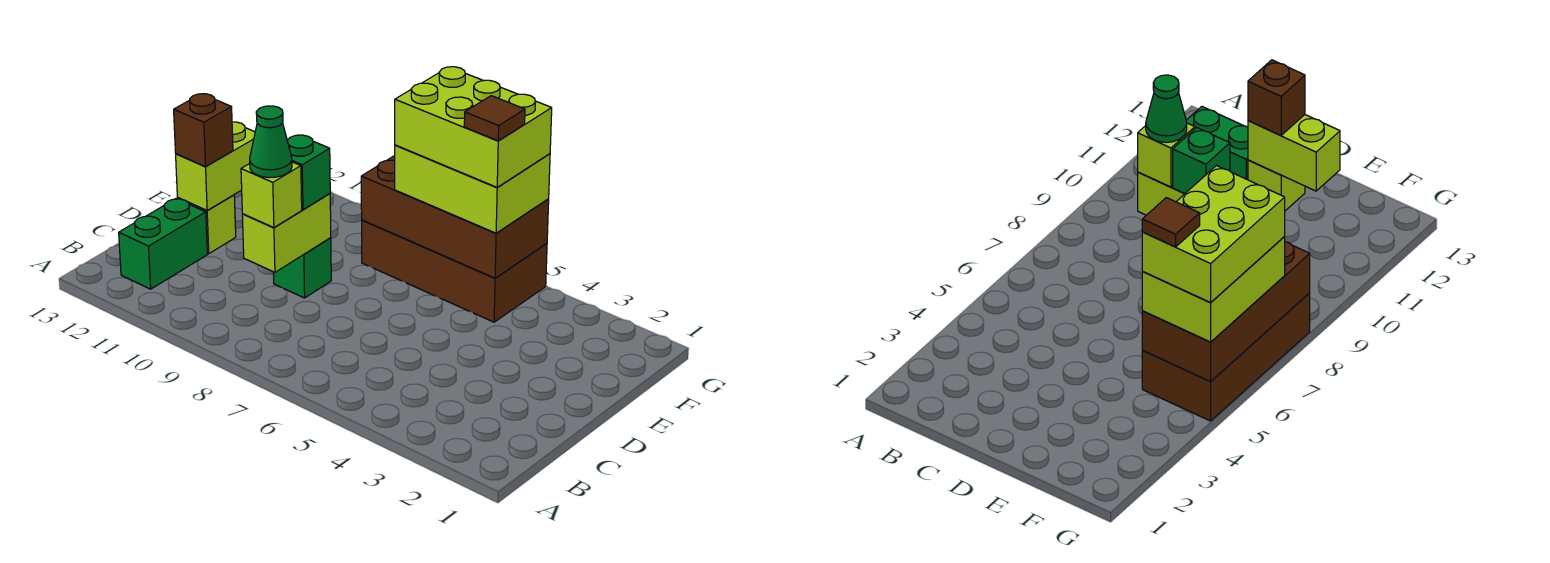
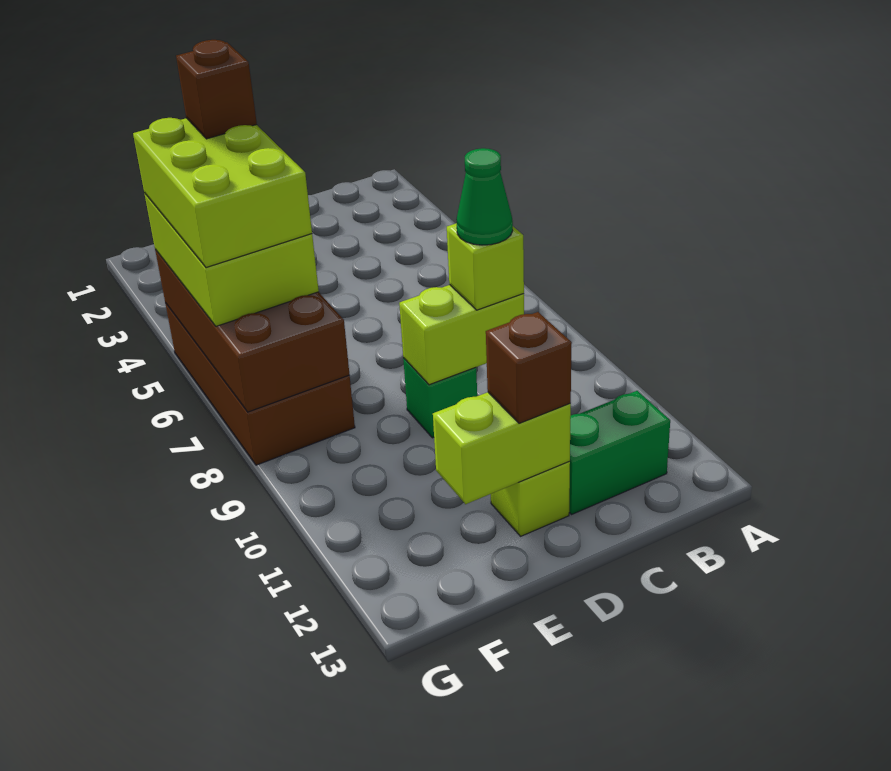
green brick D9 level 3 -> none
brown tile F5 level 5 -> brown brick F5 level 5

